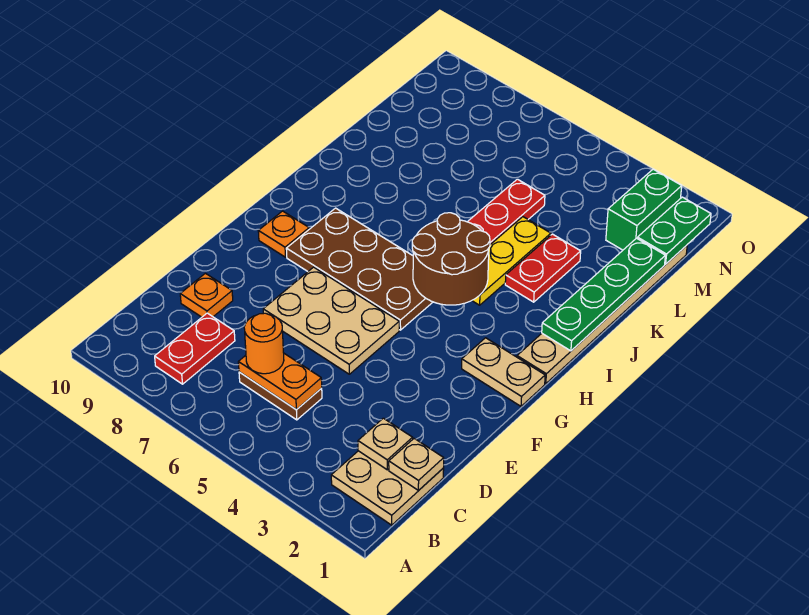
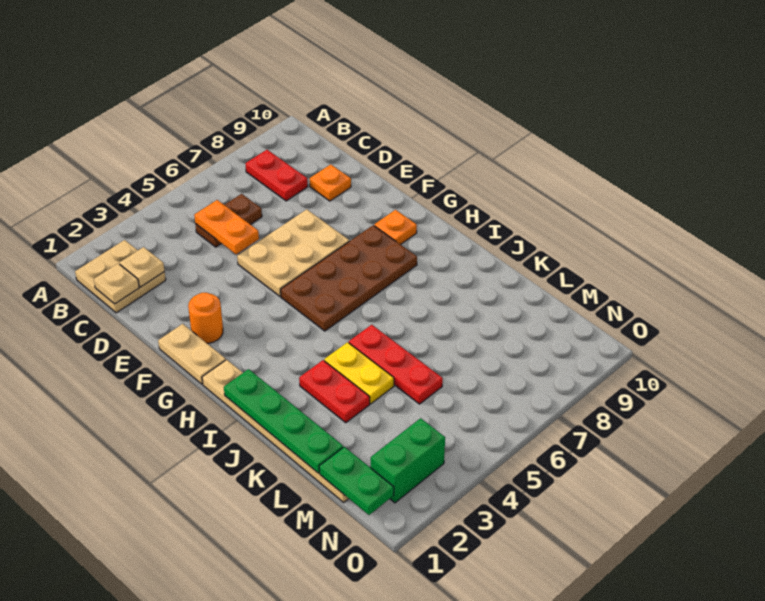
orange plate C5:C6 level 2 -> orange plate C5:D5 level 2
orange round brick C6 level 3 -> orange round brick F2 level 1
tan plate G1:G2 level 1 -> tan plate F1:G1 level 1
brown round brick H4:I5 level 2 -> none
yellow plate I4:K4 level 1 -> yellow plate J4:K4 level 1
green brick M2:N2 level 1 -> green brick N2:N3 level 1

